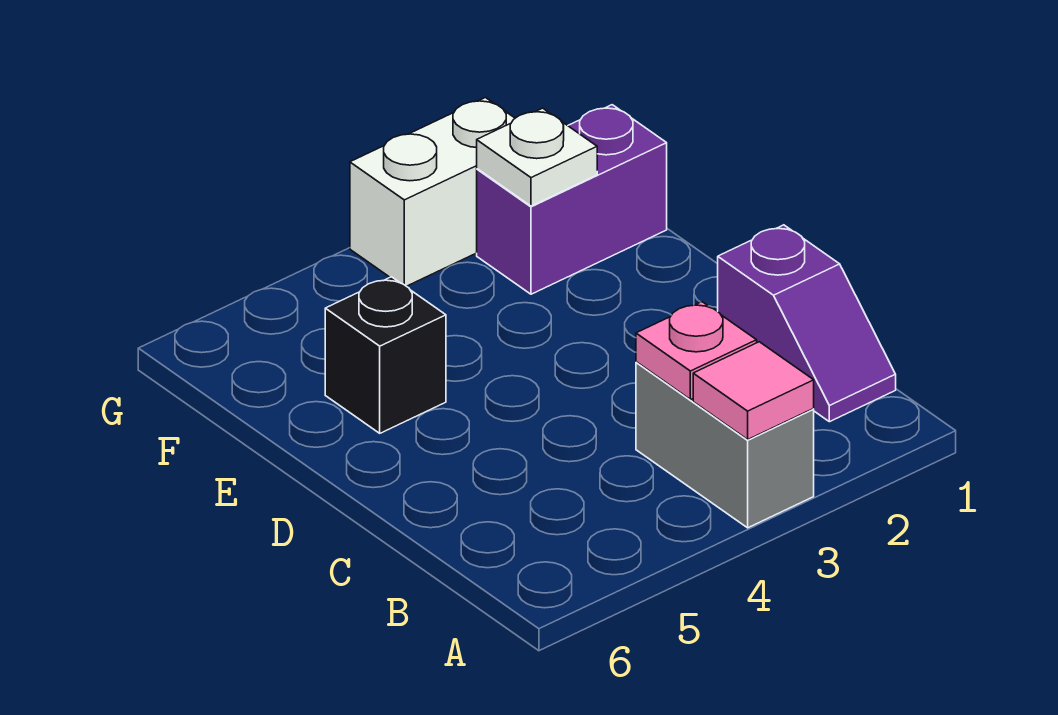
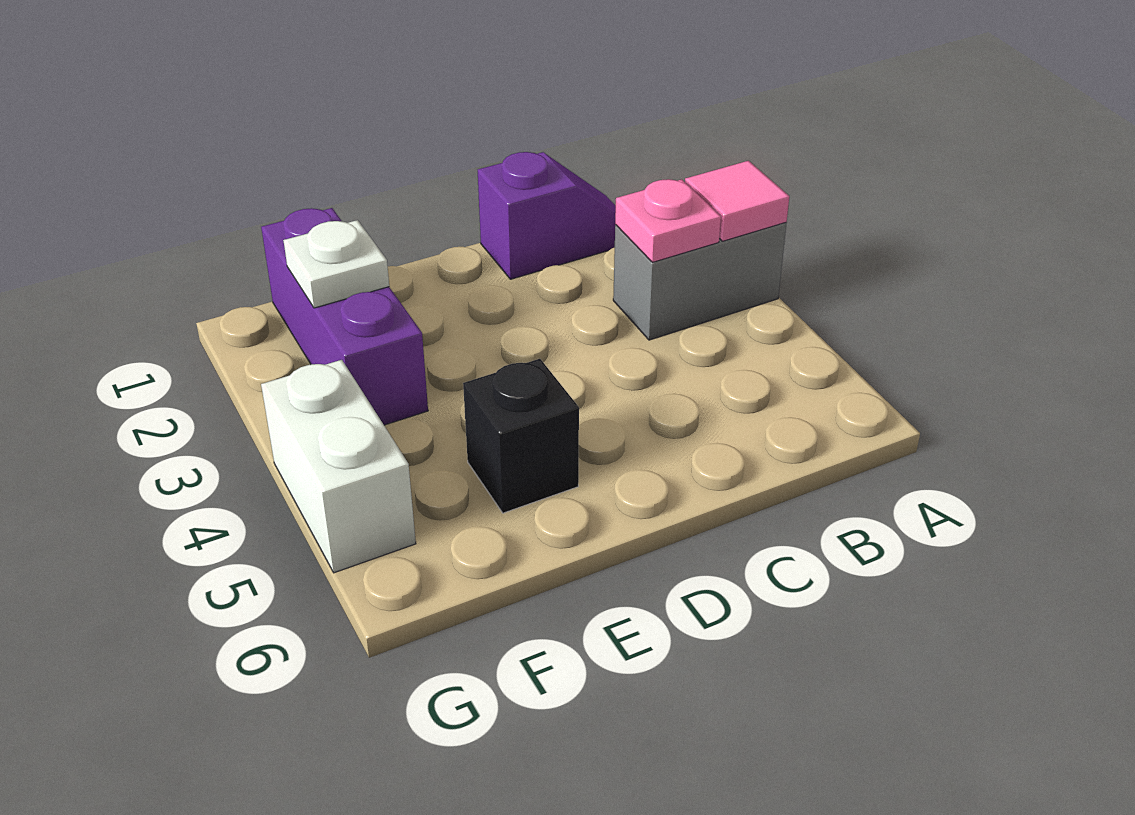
purple brick F1:F2 level 1 -> purple brick F1:F3 level 1
white brick G2:G3 level 1 -> white brick G4:G5 level 1

